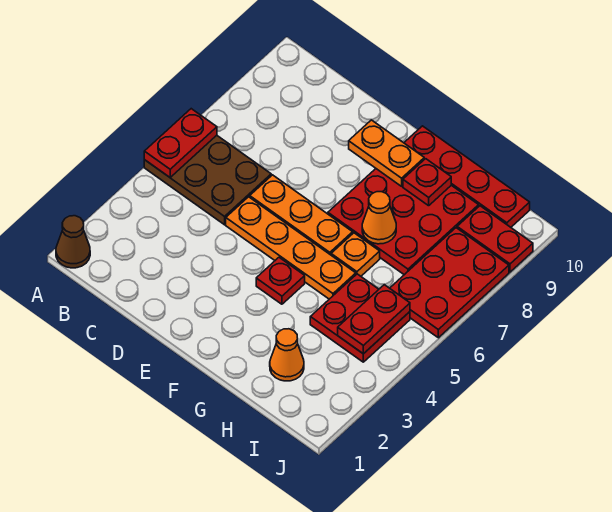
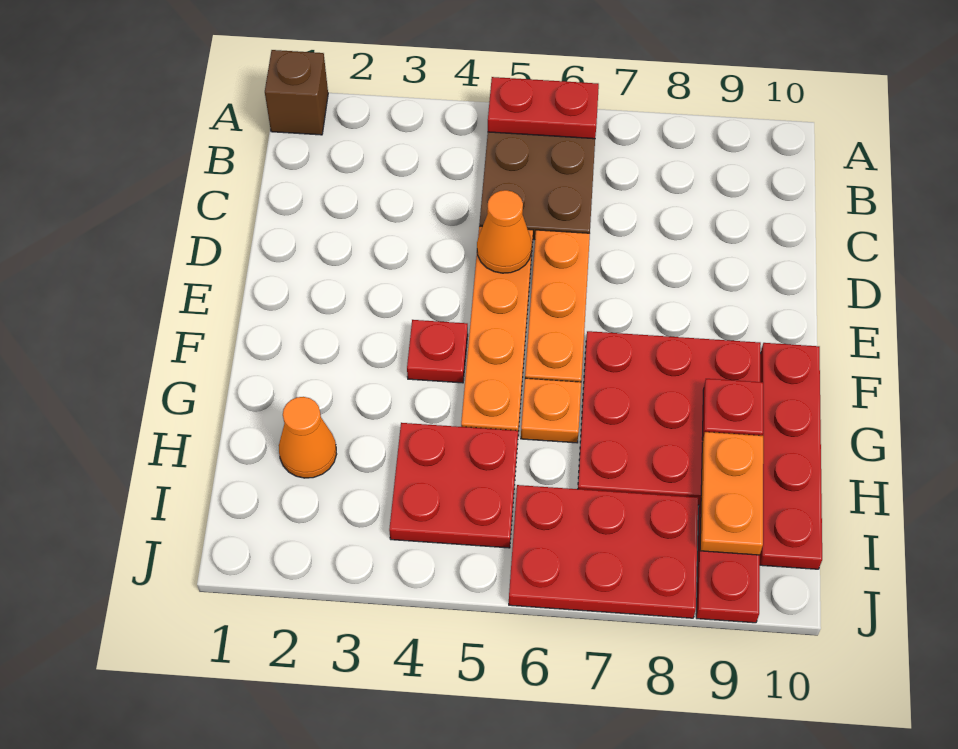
brown cone A1 level 1 -> brown brick A1 level 1
orange plate E9:F9 level 2 -> orange plate H9:I9 level 2
orange cone G7 level 2 -> orange cone D5 level 2
red plate I4:I5 level 2 -> none

